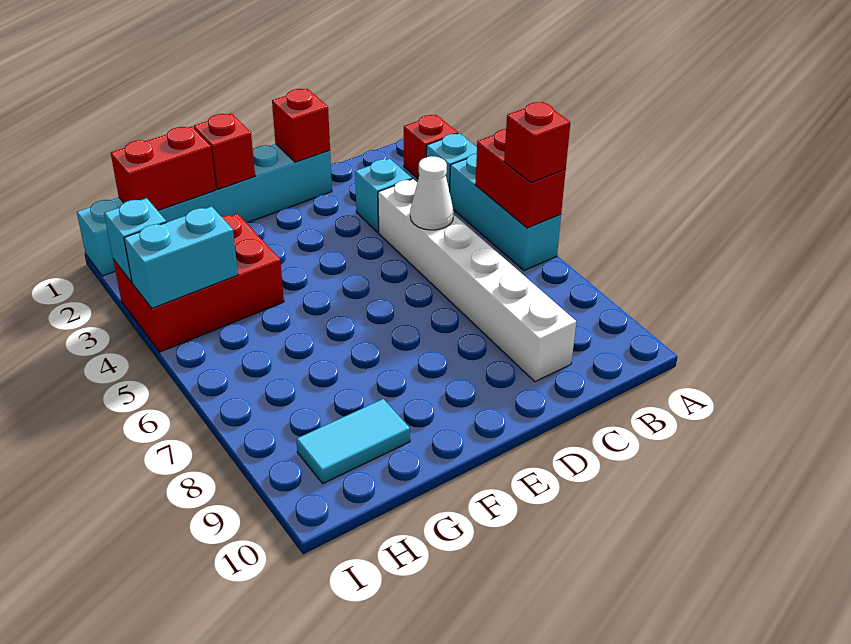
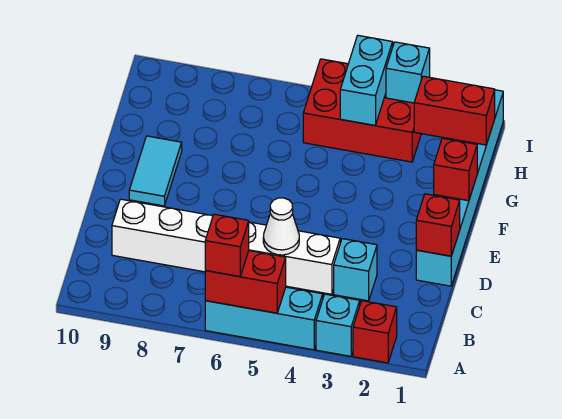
red brick G1:H1 level 2 -> red brick H1:H2 level 2
red brick G3:I4 level 1 -> red brick H3:I5 level 1
cyan tile G9:H9 level 1 -> cyan tile E9:F9 level 1

